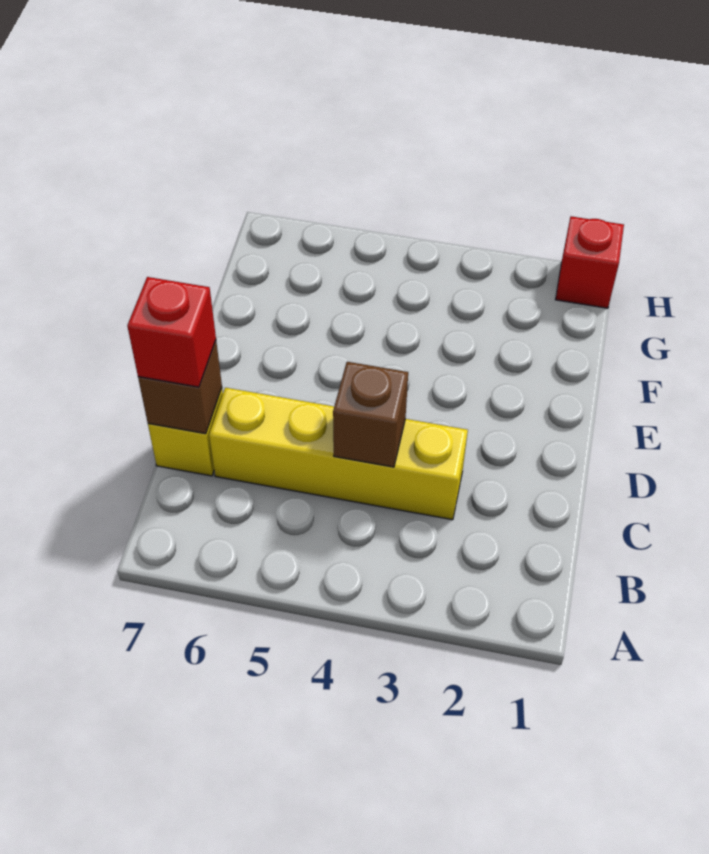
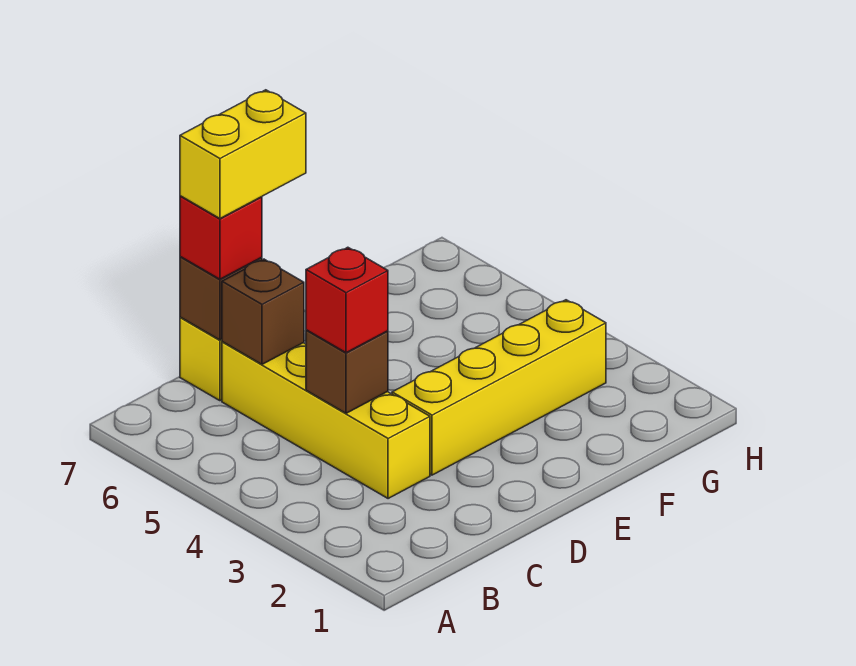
none -> brown brick C6 level 2
none -> yellow brick C7:D7 level 4
none -> yellow brick D3:G3 level 1
red brick H1 level 1 -> red brick C4 level 3

